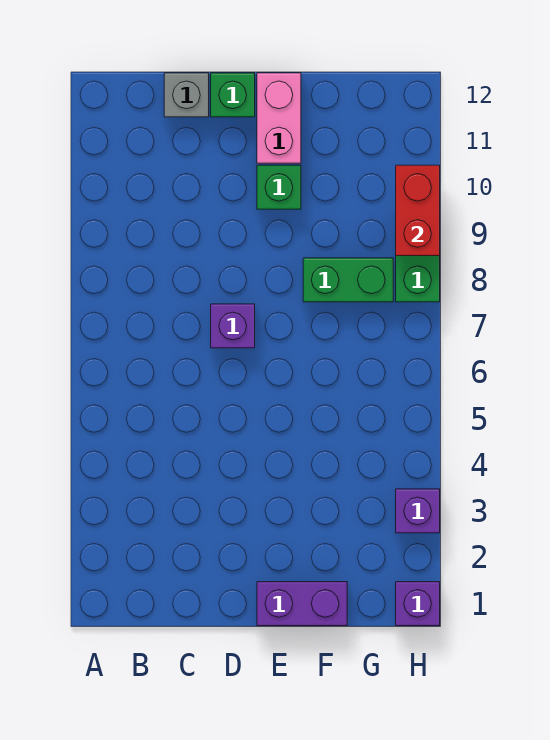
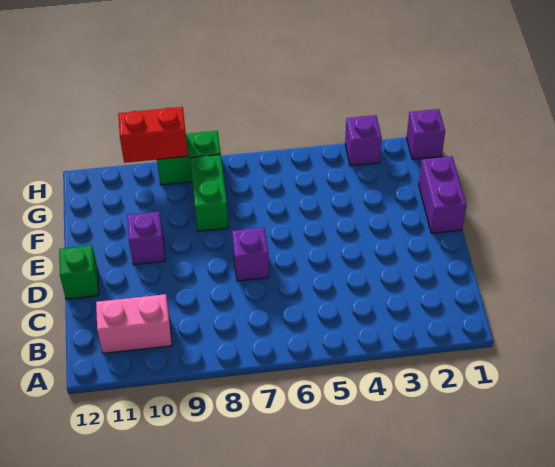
grey brick C12 level 1 -> none
green brick E10 level 1 -> purple brick E10 level 1
pink brick E11:E12 level 1 -> pink brick B10:B11 level 1

